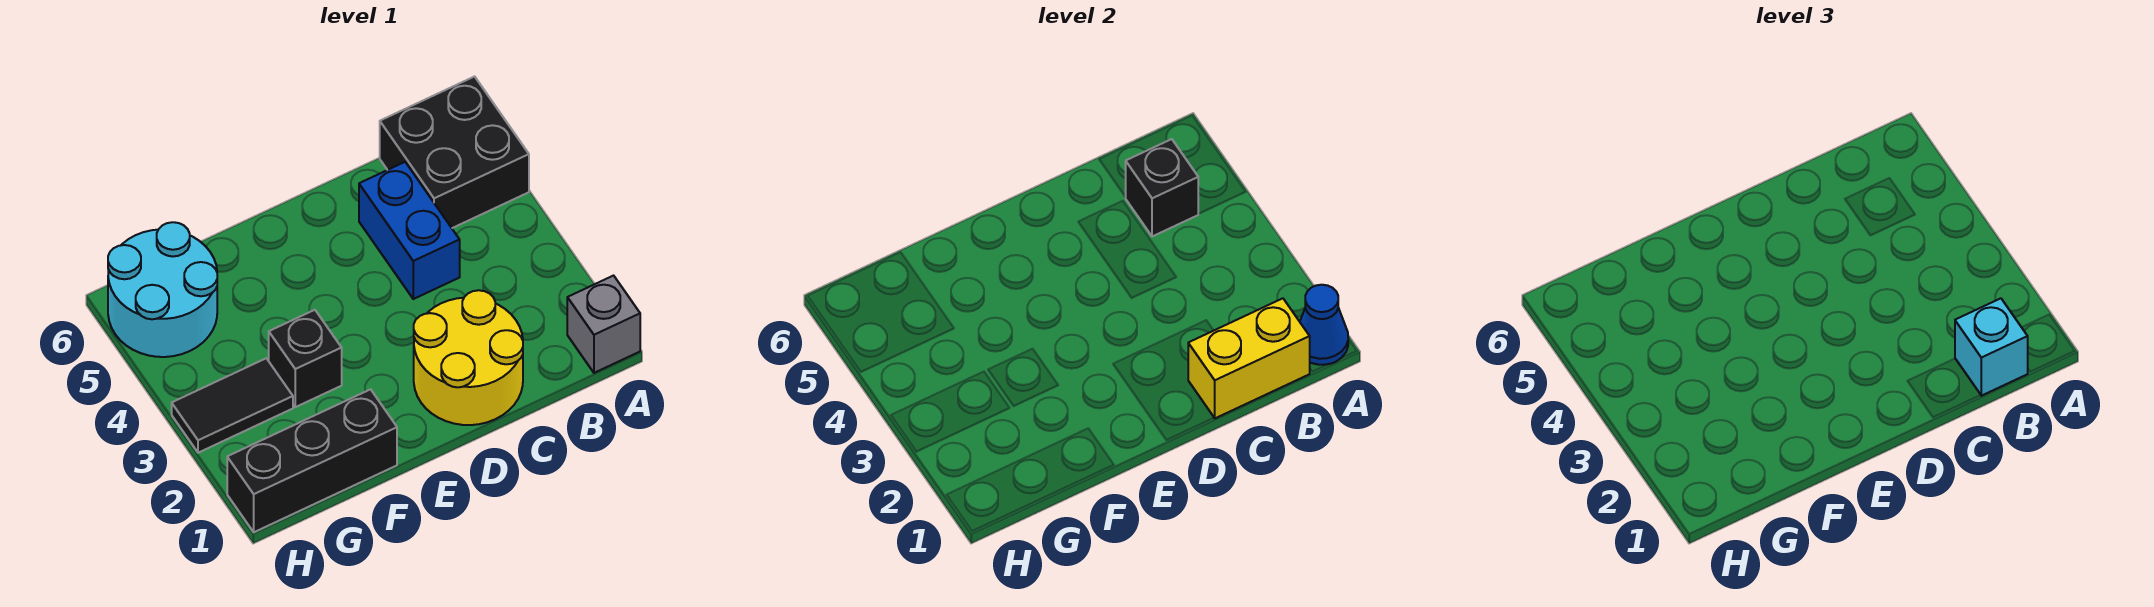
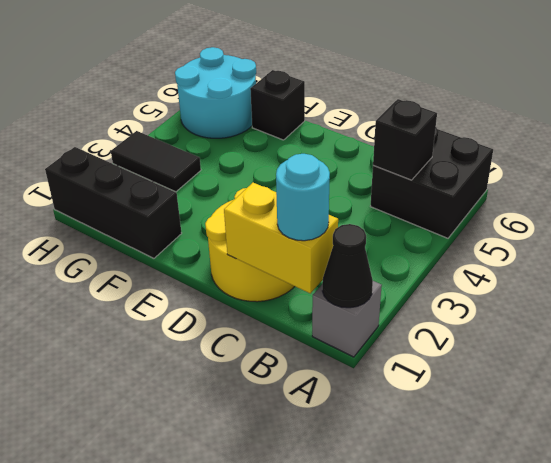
blue cone A1 level 2 -> black cone A1 level 2
cyan brick B1 level 3 -> cyan round brick B1 level 3
blue brick C4:C5 level 1 -> none
black brick F3 level 1 -> black brick F6 level 1

